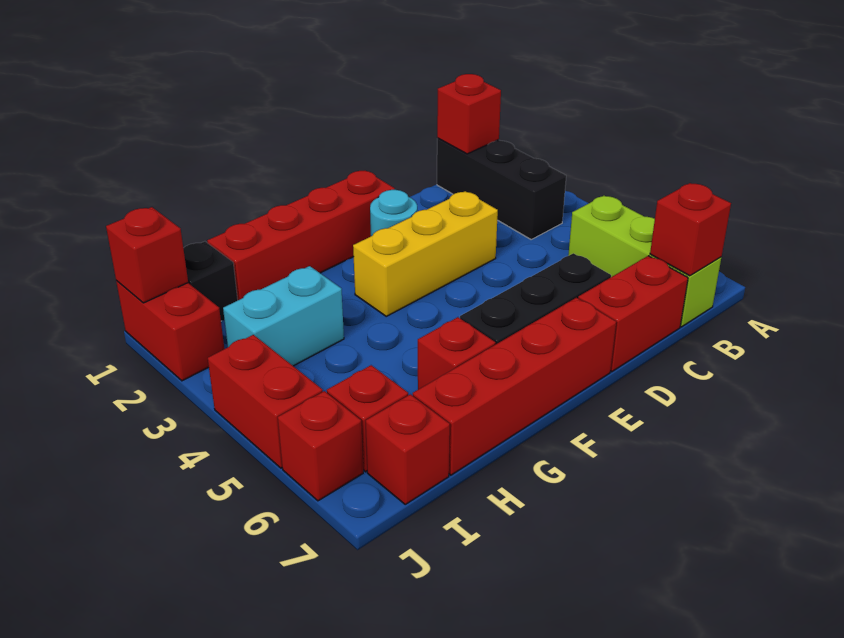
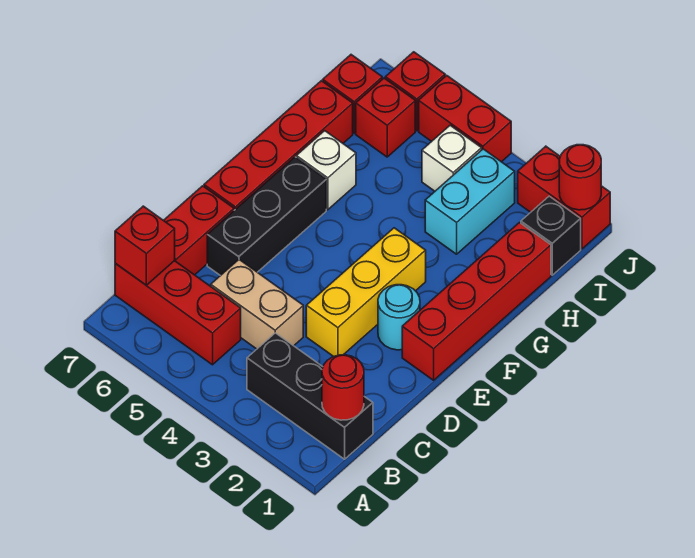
red brick B1 level 2 -> red round brick B1 level 2
lime brick B5:B7 level 1 -> red brick B5:B7 level 1
none -> tan brick C4:C5 level 1
red brick G6 level 1 -> white brick G6 level 1
none -> white brick I4 level 1
red brick J1 level 2 -> red round brick J1 level 2

